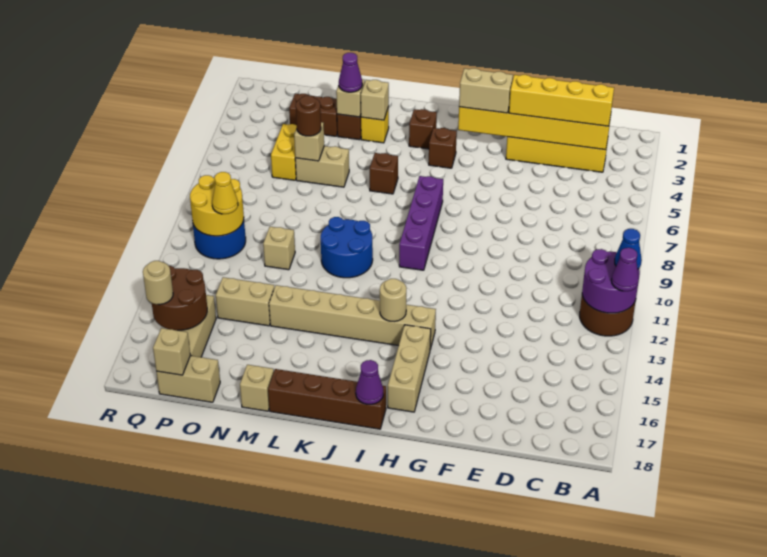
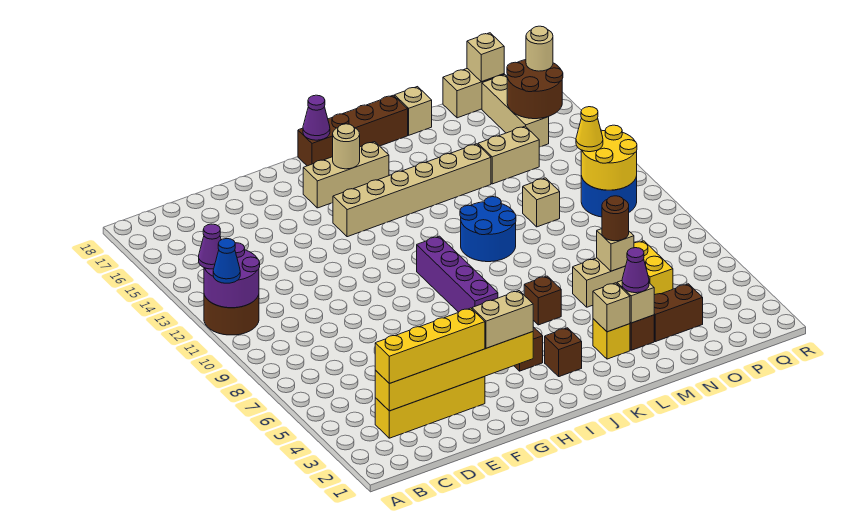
tan brick H15:H17 level 1 -> tan brick H16:J16 level 1
tan round brick I14 level 2 -> tan round brick I16 level 2

